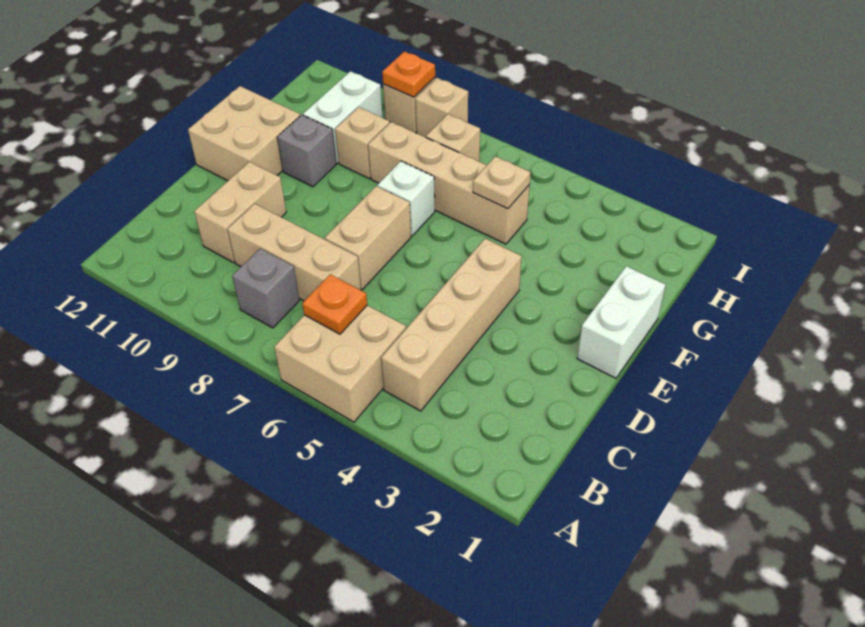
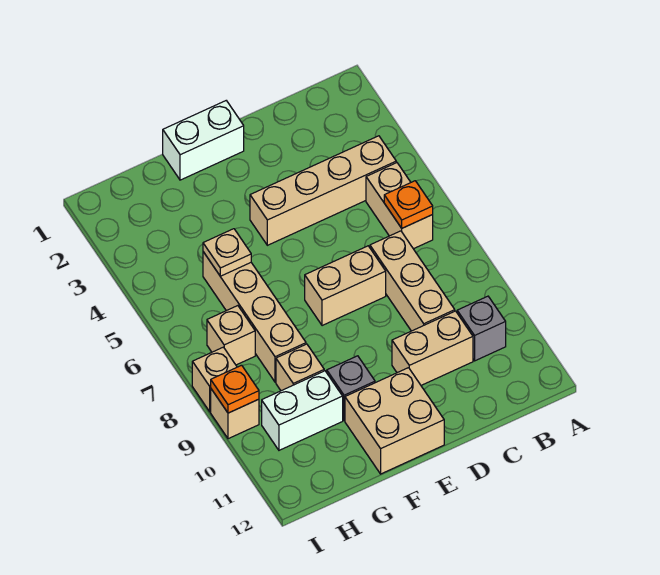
tan brick A5:B6 level 1 -> tan brick B5:B6 level 1
grey brick B8 level 1 -> grey brick B10 level 1
white brick F7 level 1 -> none

